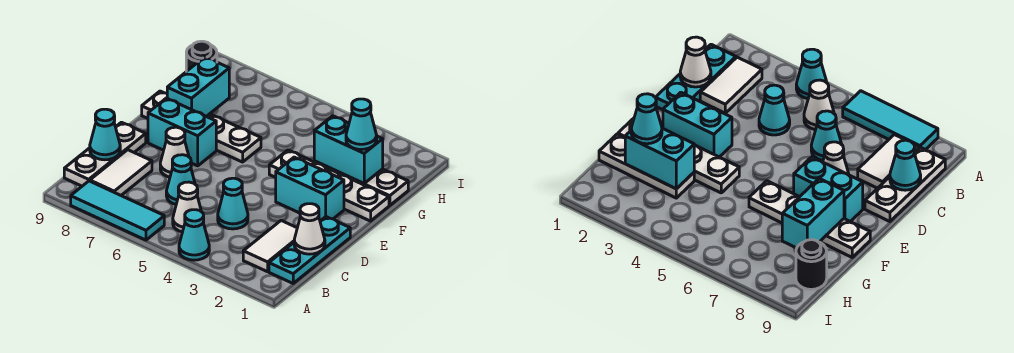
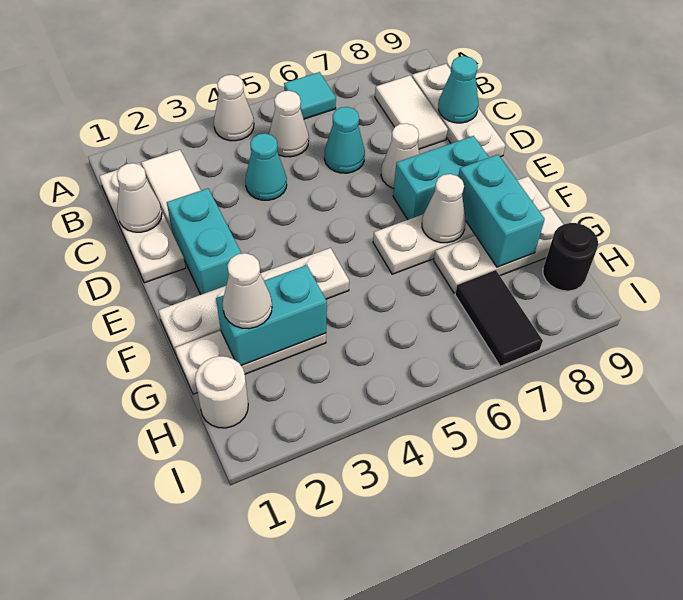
cyan cone A4 level 1 -> white cone A4 level 1
cyan tile A6:A8 level 1 -> cyan tile A6 level 1
cyan plate B1:D1 level 1 -> white plate B1:D1 level 1
cyan brick E2:E3 level 1 -> cyan brick D2:E2 level 1
none -> white cone F7 level 2
cyan cone G2 level 3 -> white cone G2 level 3
none -> white plate G7:G9 level 1
none -> white round brick H1 level 1
none -> black tile H7:I7 level 1

